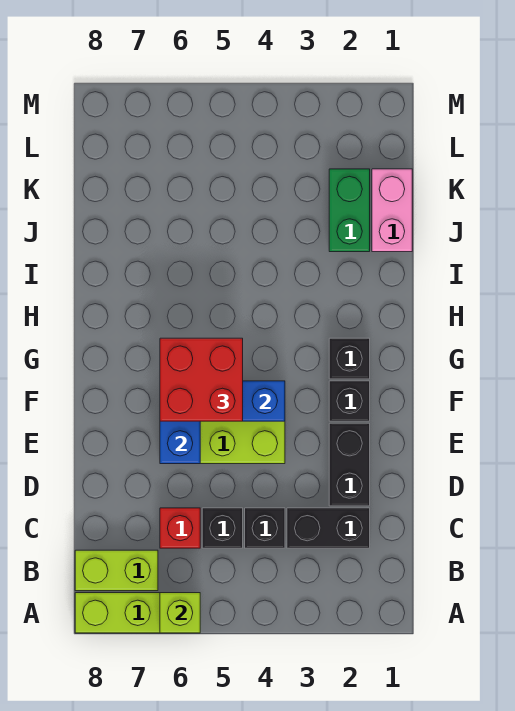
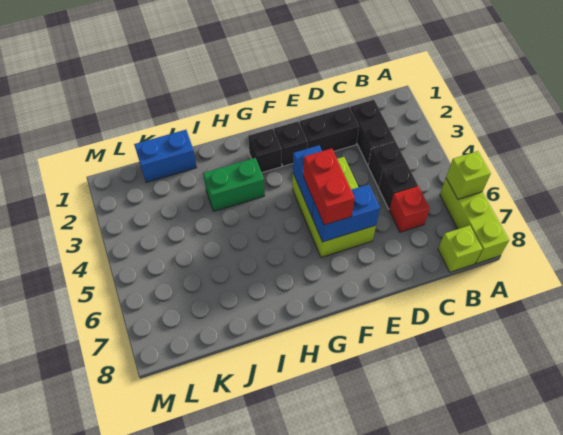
lime brick B7:B8 level 1 -> lime brick B8 level 1
red brick F5:G6 level 3 -> red brick F5:F6 level 3
pink brick J1:K1 level 1 -> blue brick J1:K1 level 1
green brick J2:K2 level 1 -> green brick H3:I3 level 1

